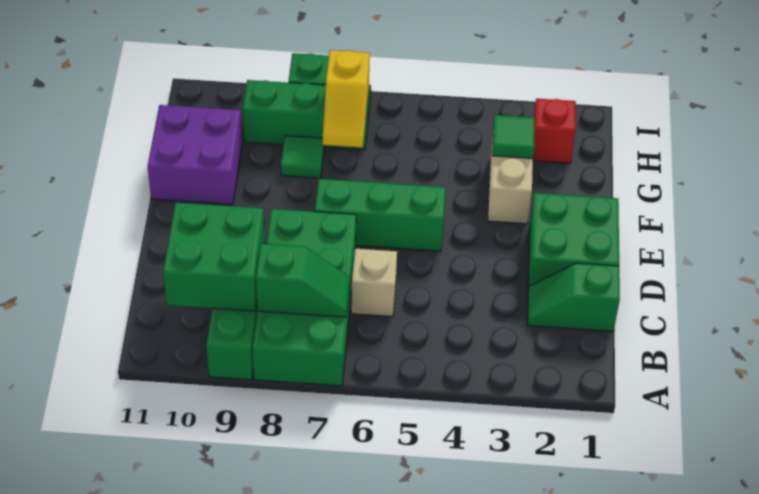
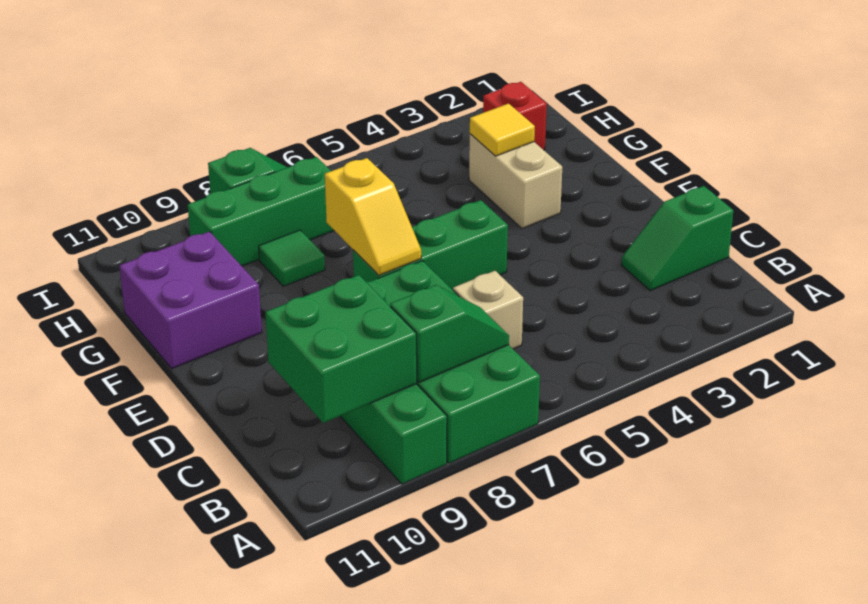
green brick D1:E2 level 1 -> none
green tile G3 level 2 -> yellow tile G3 level 2
yellow slope G7:H7 level 2 top H -> yellow slope E7:F7 level 2 top F

